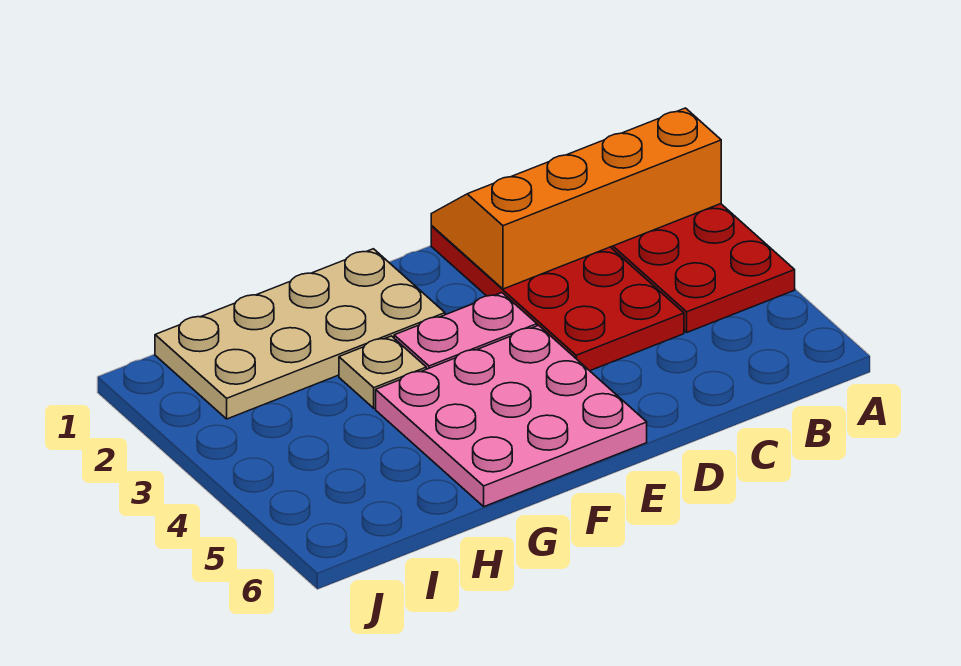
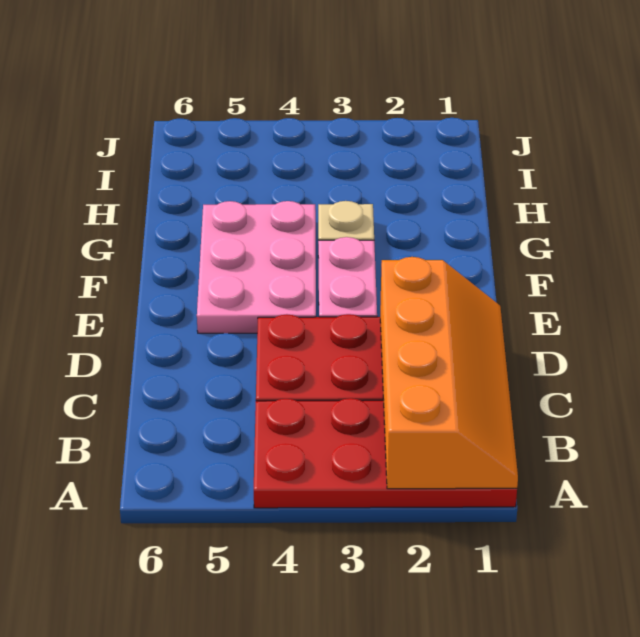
pink plate E4:G6 level 1 -> pink plate E4:G5 level 1
tan plate F1:I2 level 1 -> none

